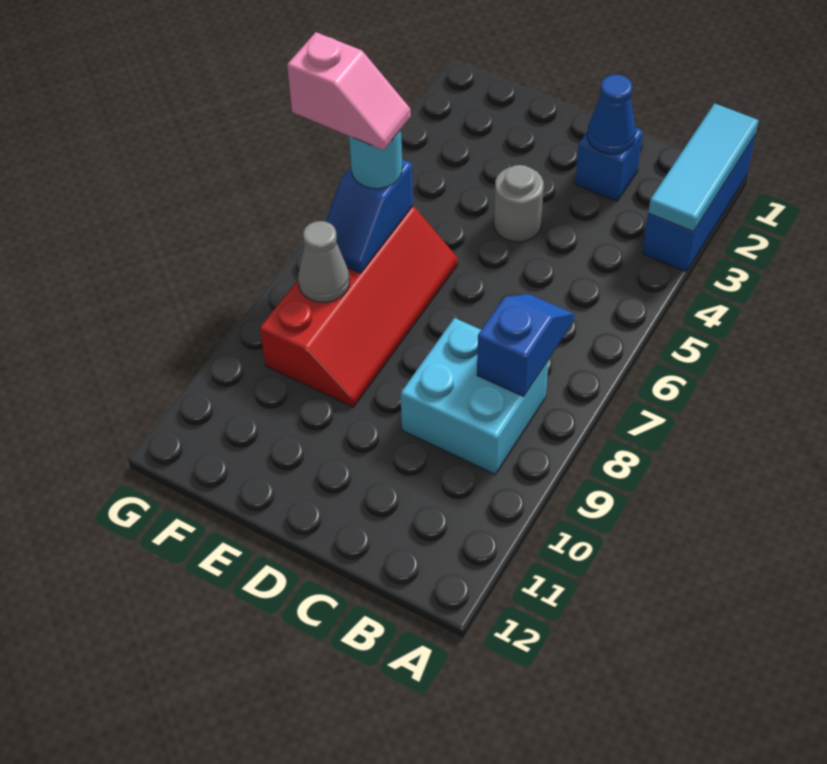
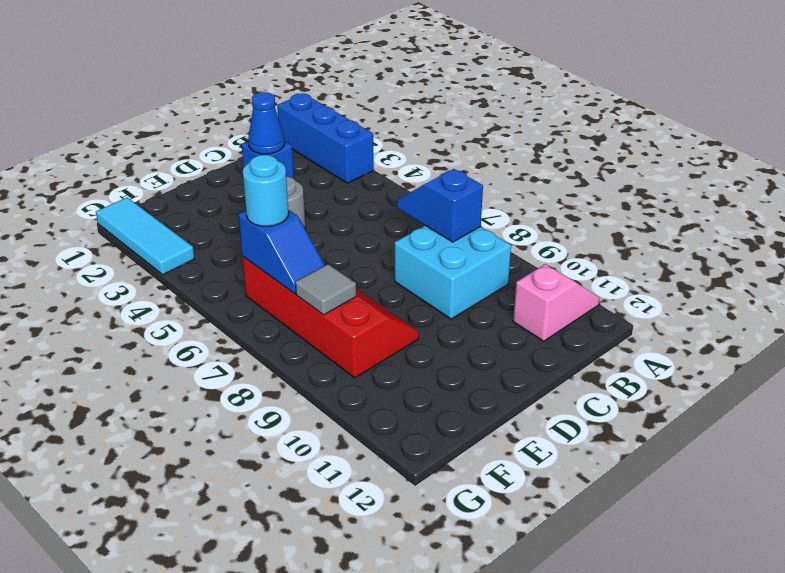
cyan tile A1:A3 level 2 -> cyan tile G1:G3 level 1
pink slope F6:G6 level 4 top G -> pink slope A11:B11 level 1 top B
grey cone F8 level 2 -> grey tile F8 level 2

